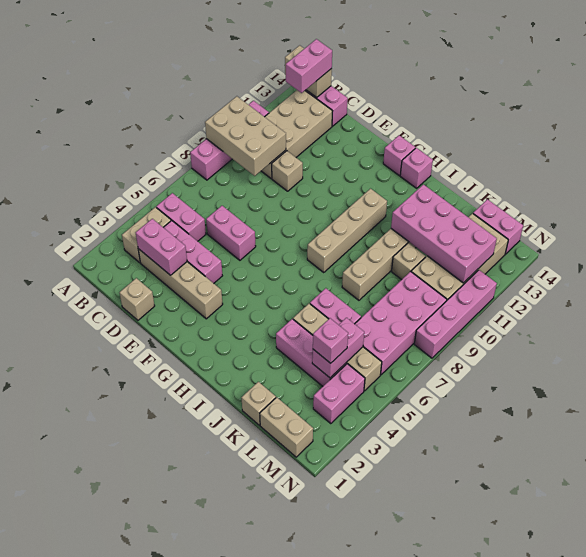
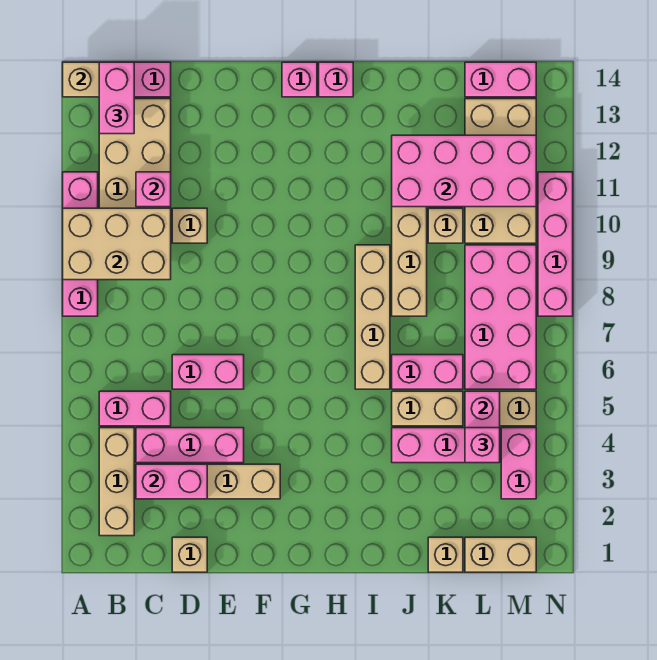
tan brick B3:B4 level 1 -> tan brick B2:B4 level 1
none -> pink brick C11 level 2
tan brick H8:H11 level 1 -> tan brick I6:I9 level 1

